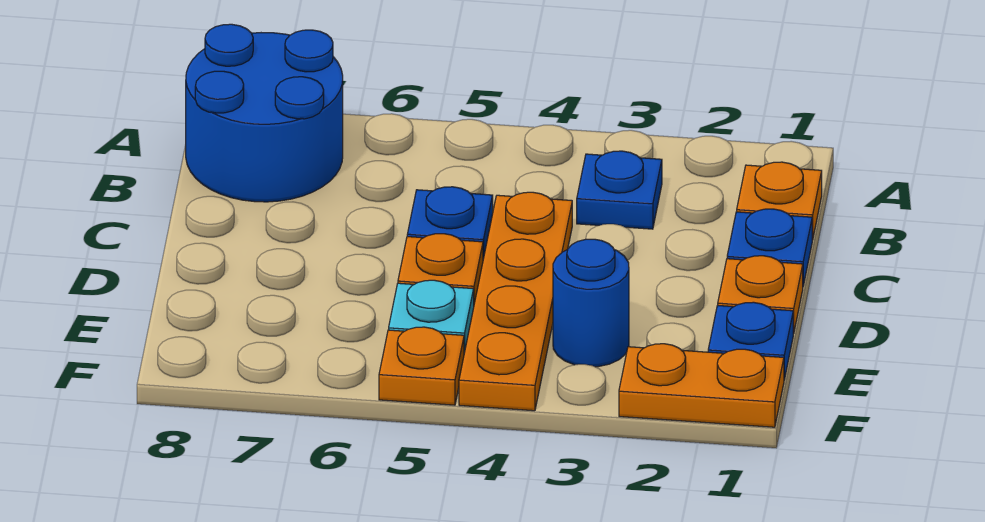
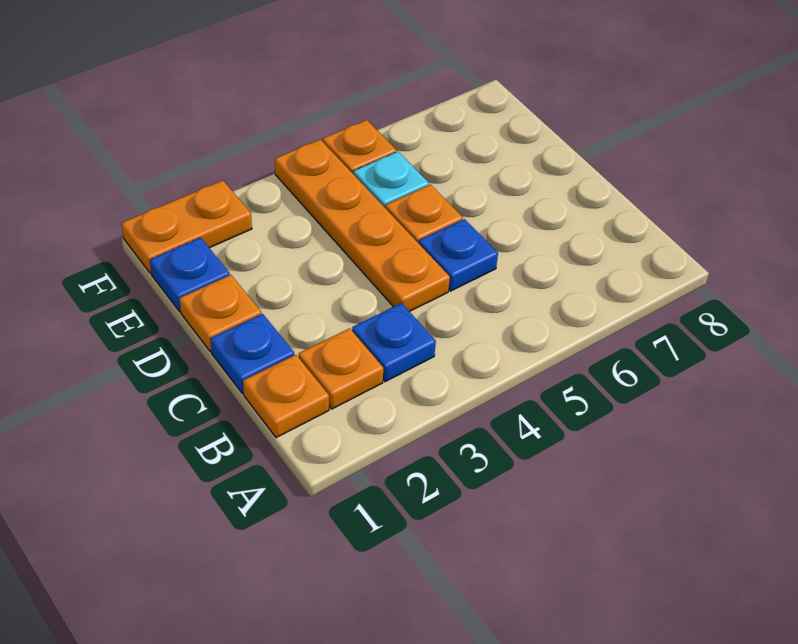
blue round brick A7:B8 level 1 -> none
none -> orange plate B2 level 1
blue round brick E3 level 1 -> none

